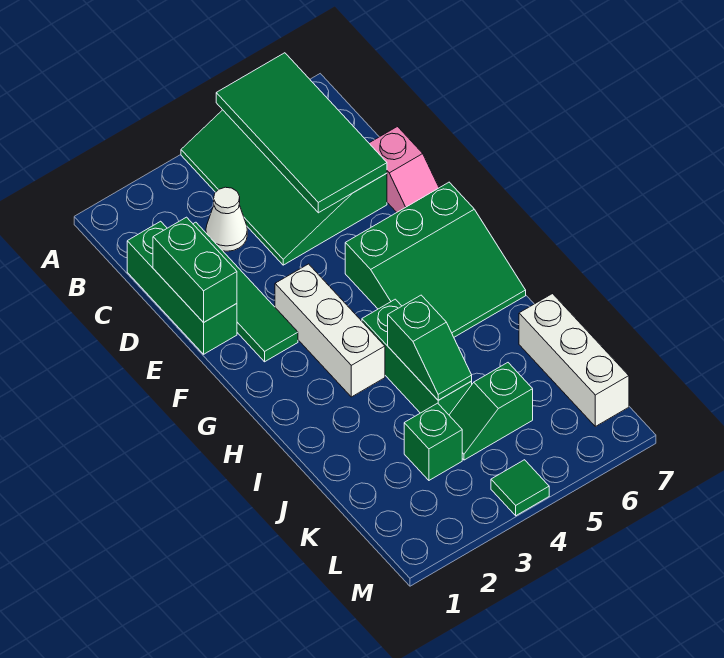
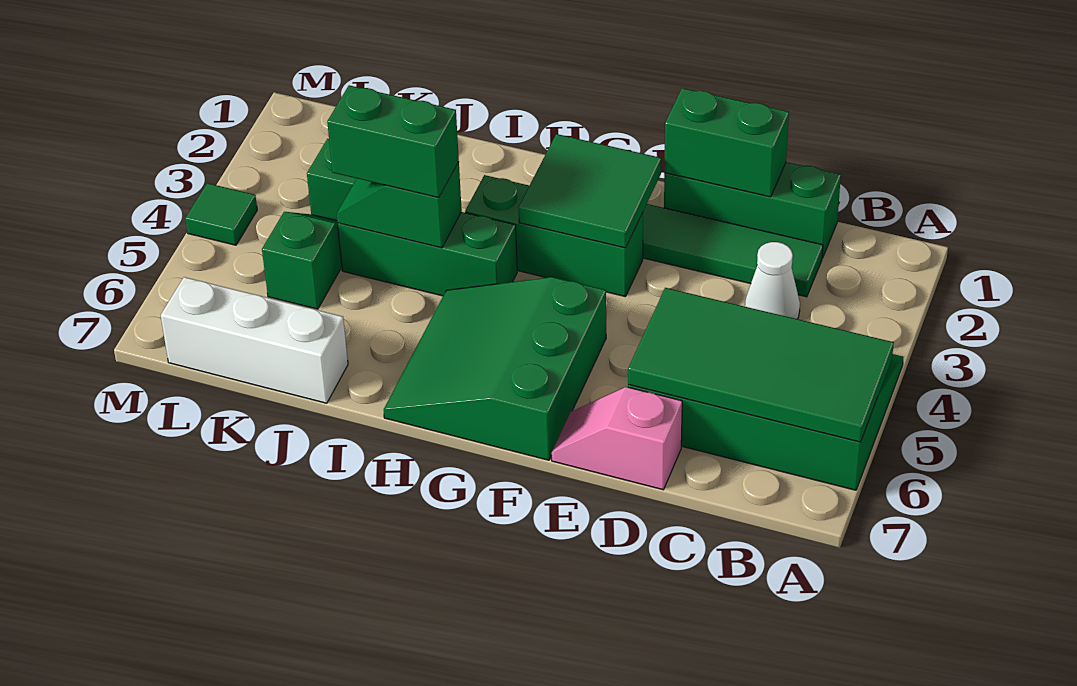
none -> green tile F2:G3 level 2
white brick F3:H3 level 1 -> green brick F3:H3 level 1
none -> green brick I4:J4 level 3

